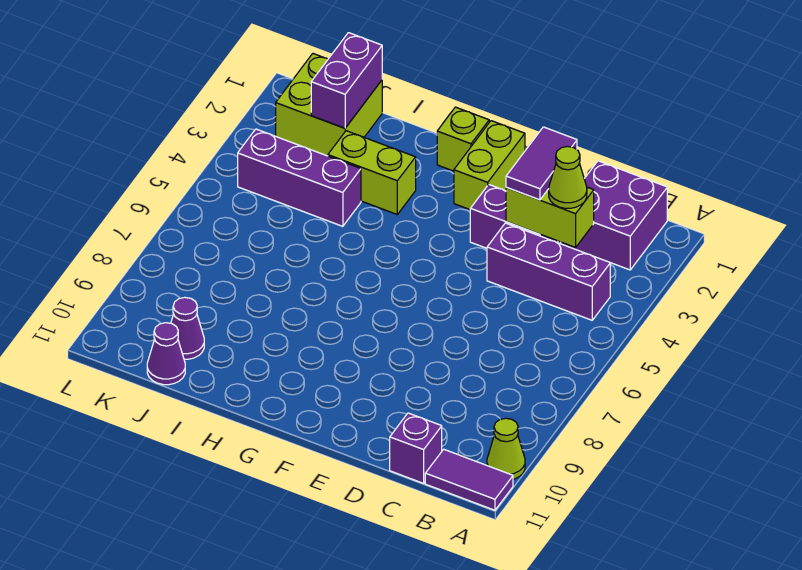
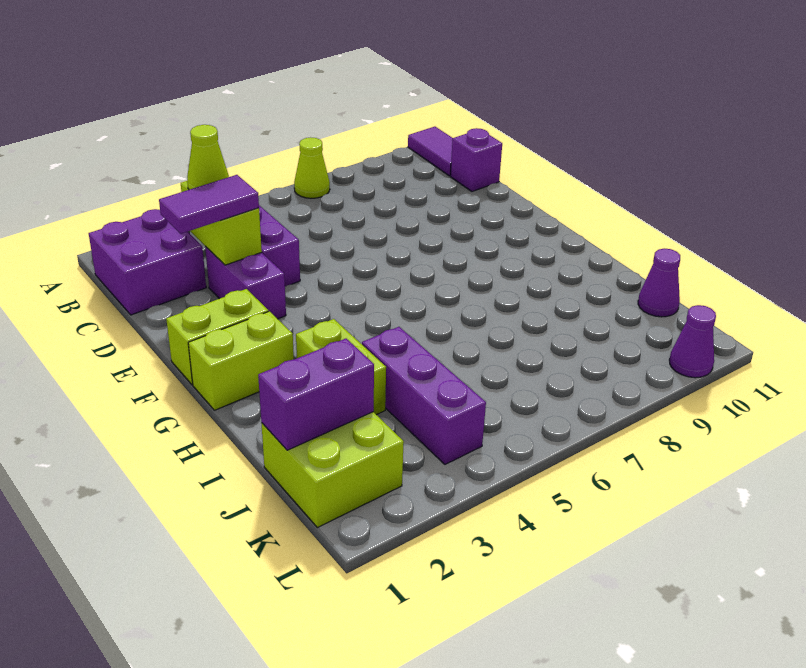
lime cone A10 level 1 -> lime cone A7 level 1
lime brick G1 level 1 -> lime brick G1:G2 level 1
purple cone J10 level 1 -> purple cone L10 level 1

